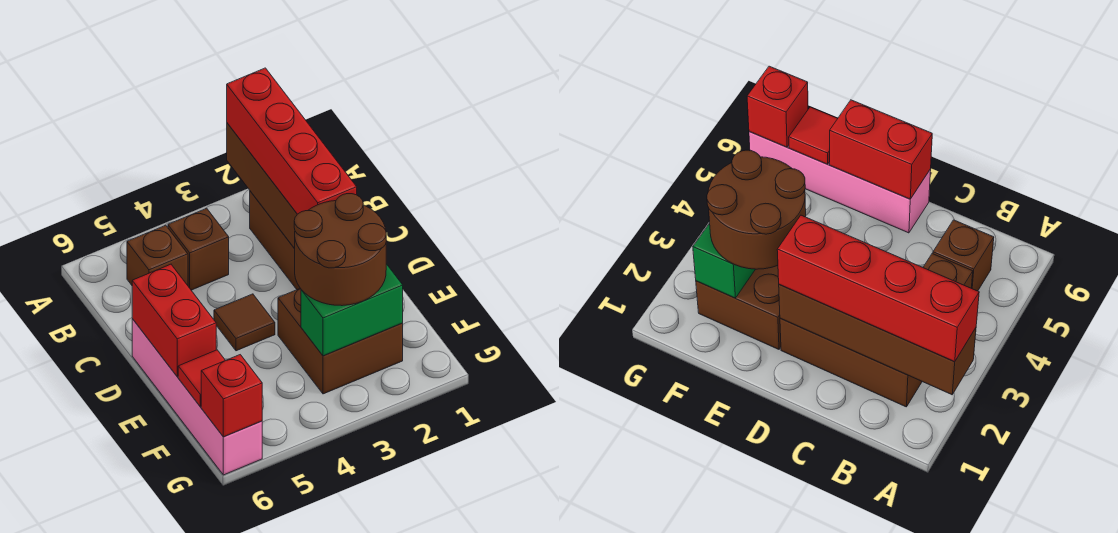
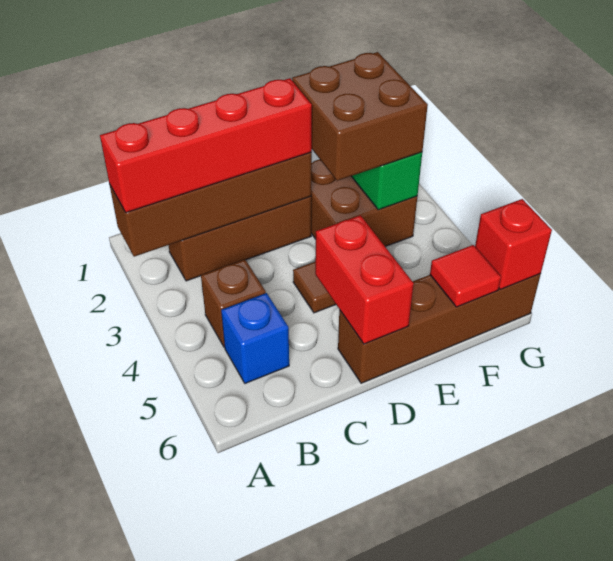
brown brick B5 level 1 -> blue brick B5 level 1
pink brick D6:G6 level 1 -> brown brick D6:G6 level 1
red brick D6:E6 level 2 -> red brick D5:D6 level 2
brown round brick E2:F3 level 3 -> brown brick E2:F3 level 3

